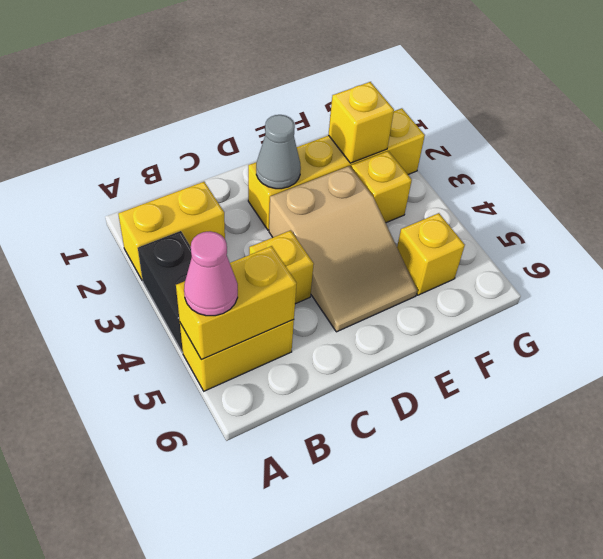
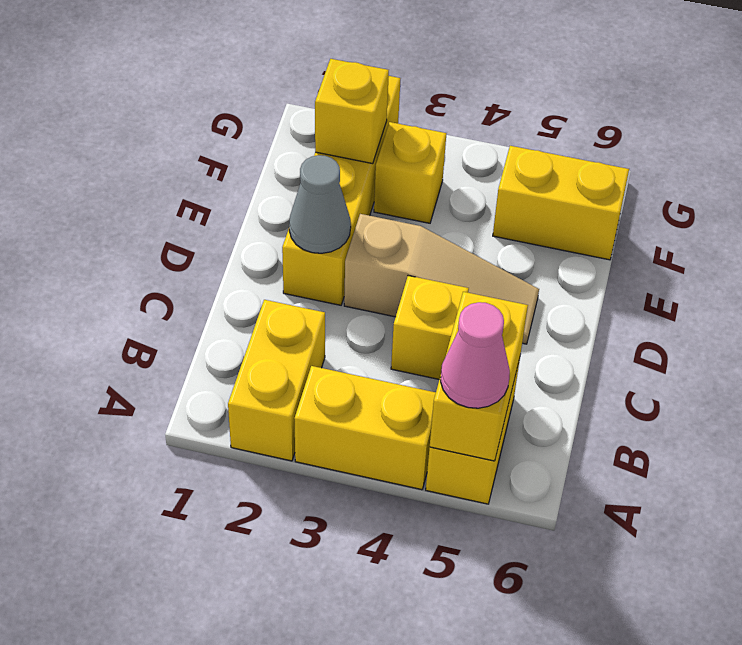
black brick A3:A4 level 1 -> yellow brick A3:A4 level 1
tan slope D3:E5 level 1 top 3 -> tan slope D3:D5 level 1 top 3
yellow brick F5 level 1 -> yellow brick F5:F6 level 1

